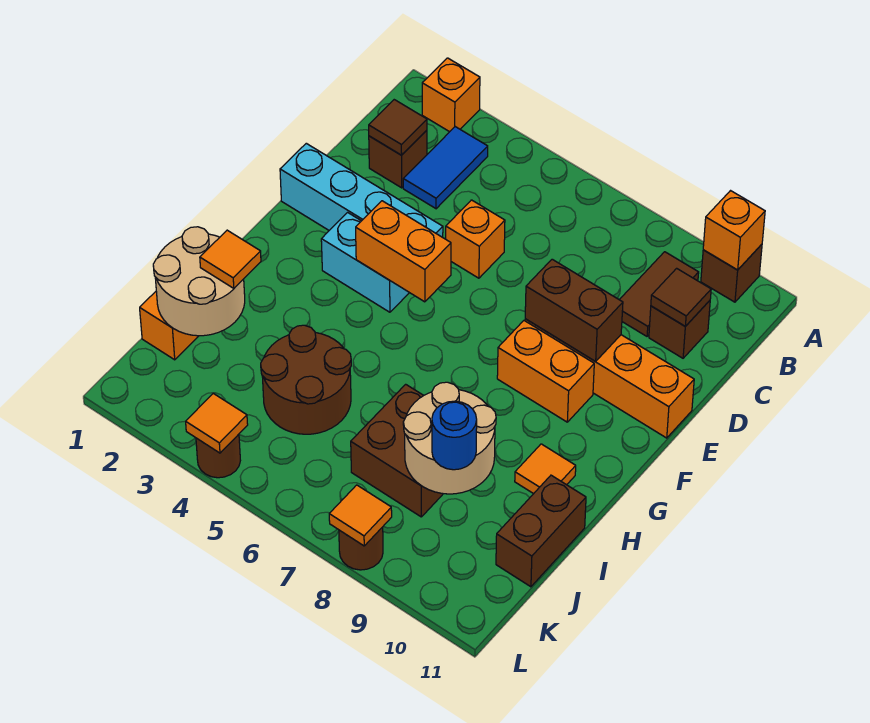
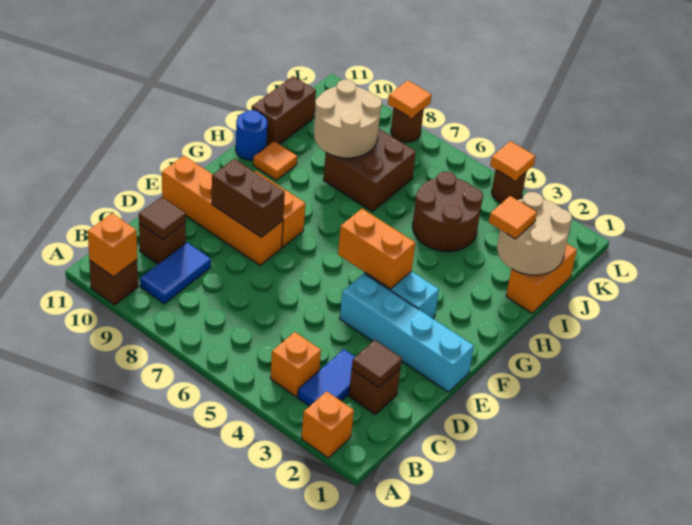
brown tile B9:C9 level 1 -> blue tile B9:C9 level 1
orange brick D5 level 1 -> orange brick B4 level 1
blue round brick J9 level 3 -> blue round brick H11 level 1

